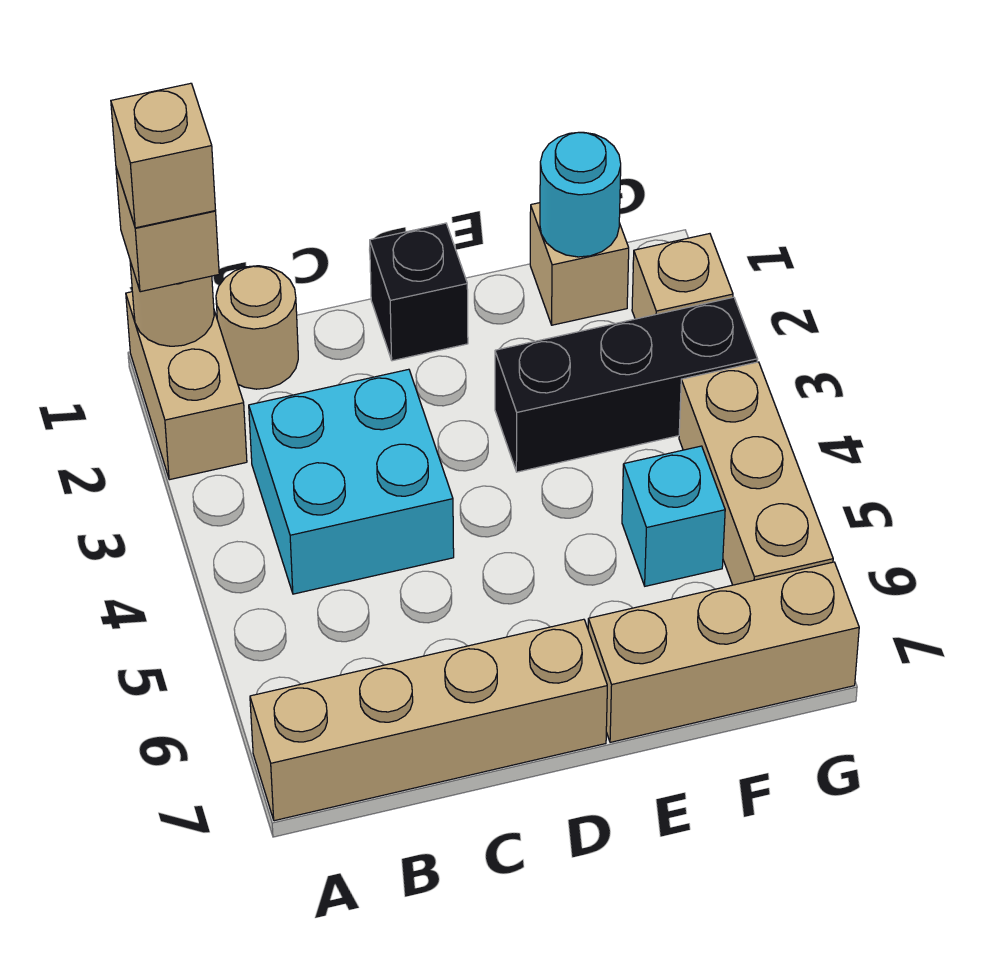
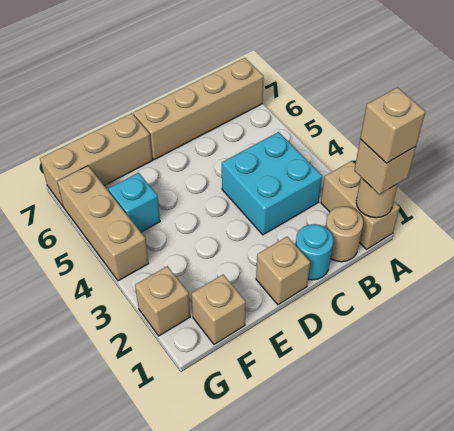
black brick D1 level 1 -> tan brick D1 level 1
black brick E3:G3 level 1 -> none
cyan round brick F1 level 2 -> cyan round brick C1 level 1

